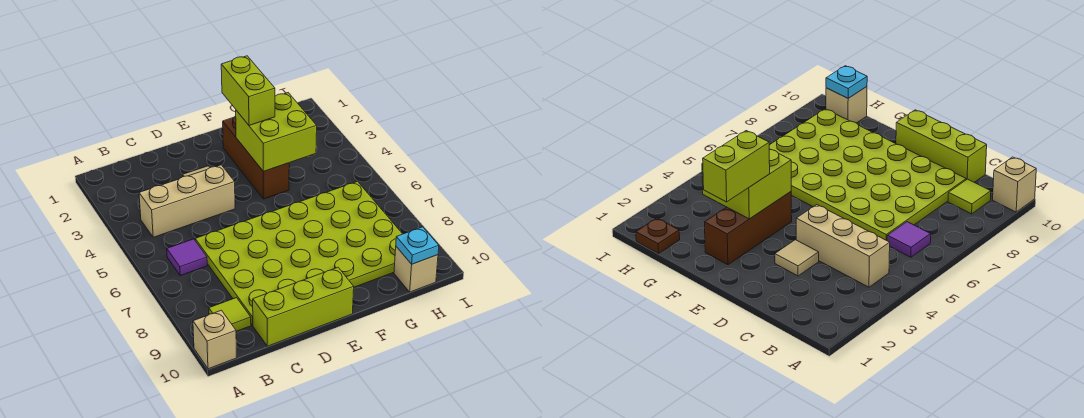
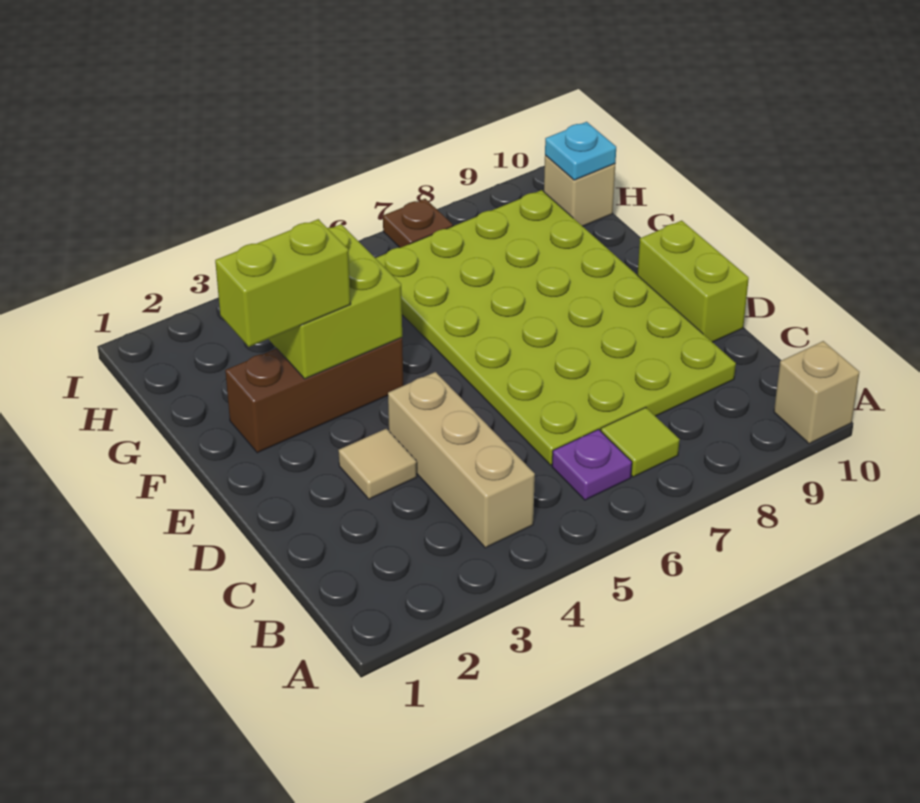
purple tile B6 level 1 -> purple plate B6 level 1
lime tile B9 level 1 -> lime tile B7 level 1
lime brick C10:E10 level 1 -> lime brick D10:E10 level 1
brown plate H1 level 1 -> brown plate I7 level 1

